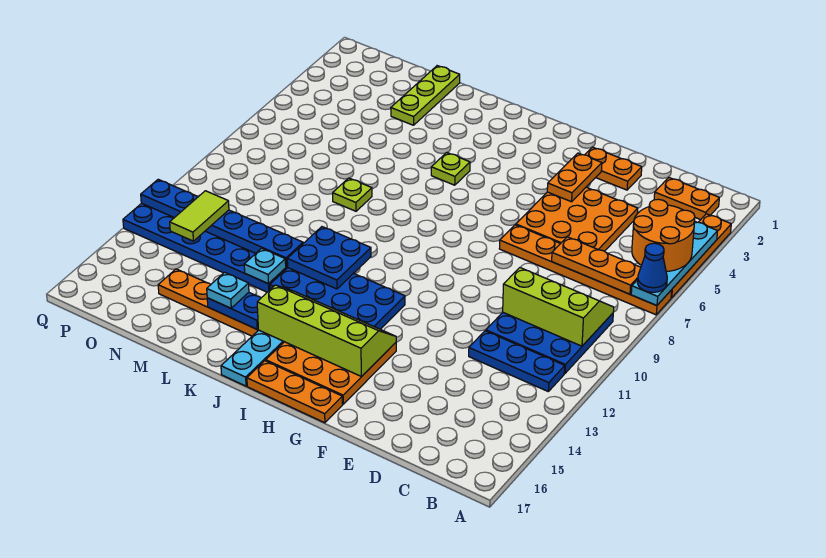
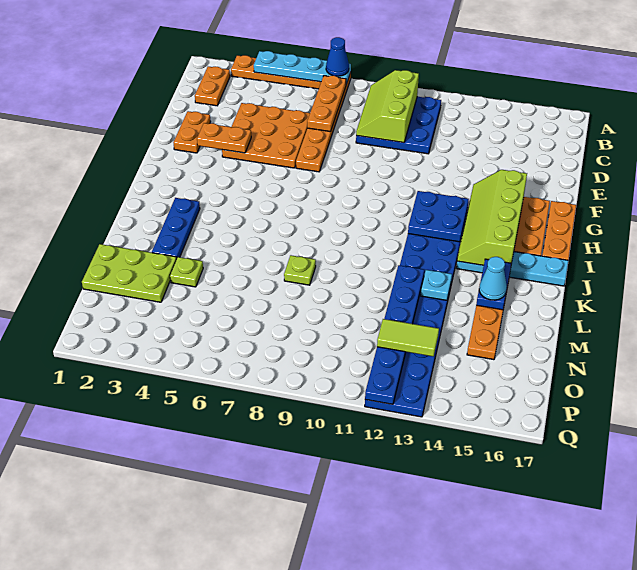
orange round brick A5:B6 level 3 -> none
blue plate B12:D12 level 1 -> blue plate J3:L3 level 1
lime plate J5 level 1 -> lime plate M4 level 1
blue plate J11:K12 level 2 -> blue plate H12:I13 level 2
cyan plate L15 level 3 -> cyan cone L15 level 3
lime plate M1:M3 level 1 -> lime plate M1:N3 level 1

